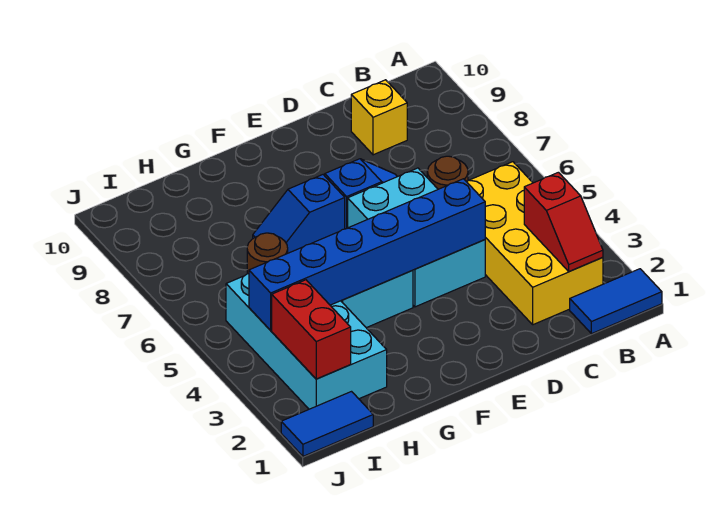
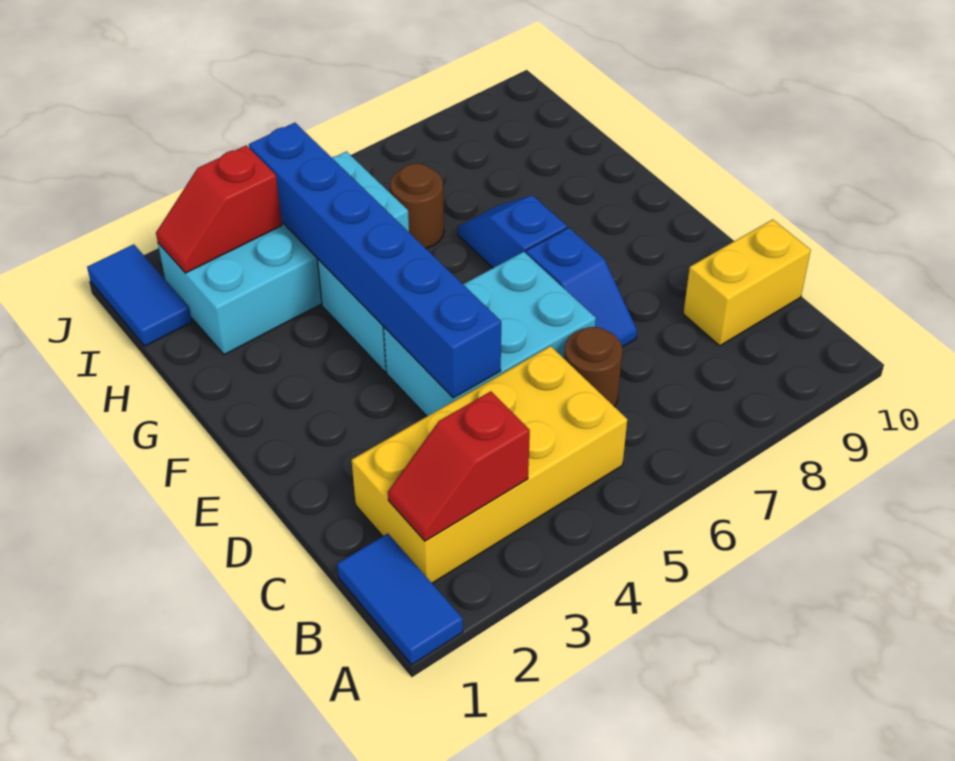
yellow brick C9 level 1 -> yellow brick C9:C10 level 1
red brick I2:I3 level 2 -> red slope I2:I3 level 2 top 3

